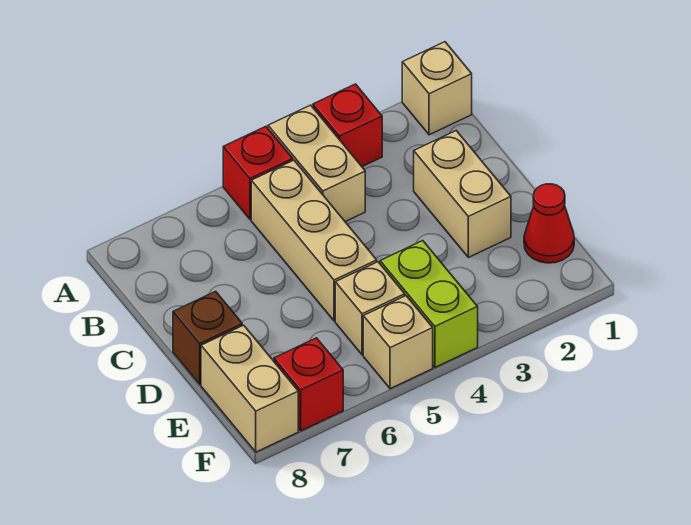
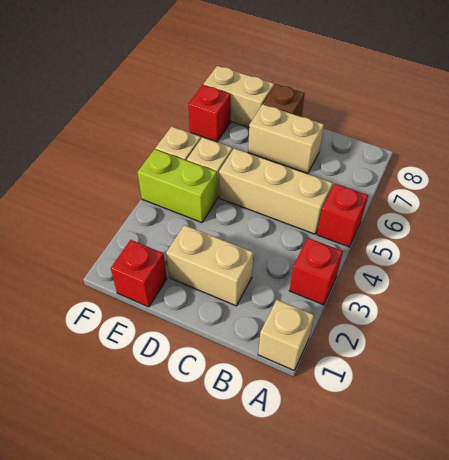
tan brick A4:B4 level 1 -> tan brick C7:D7 level 1
red cone E1 level 1 -> red brick E1 level 1

